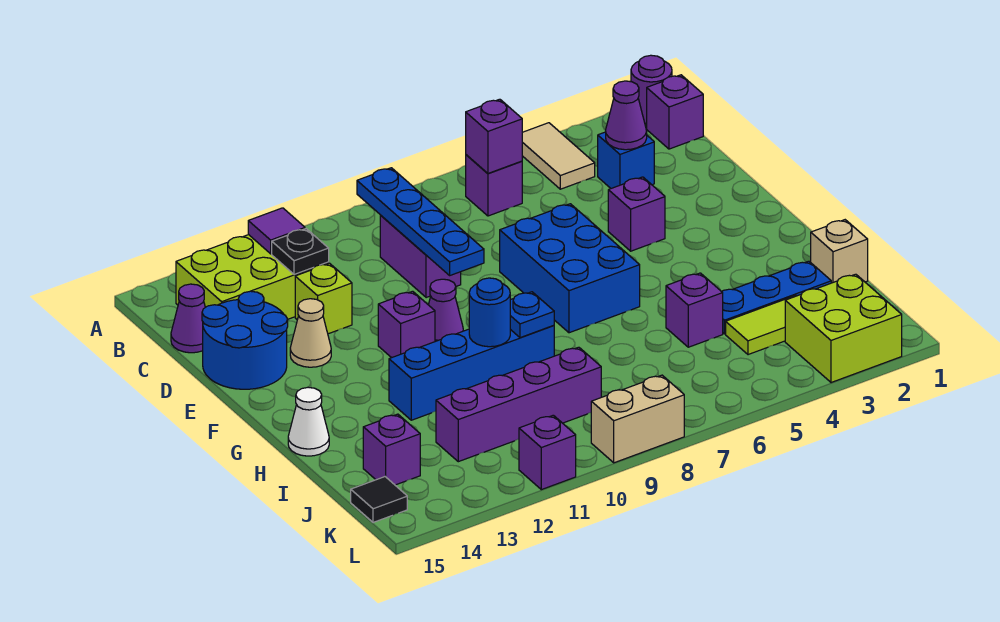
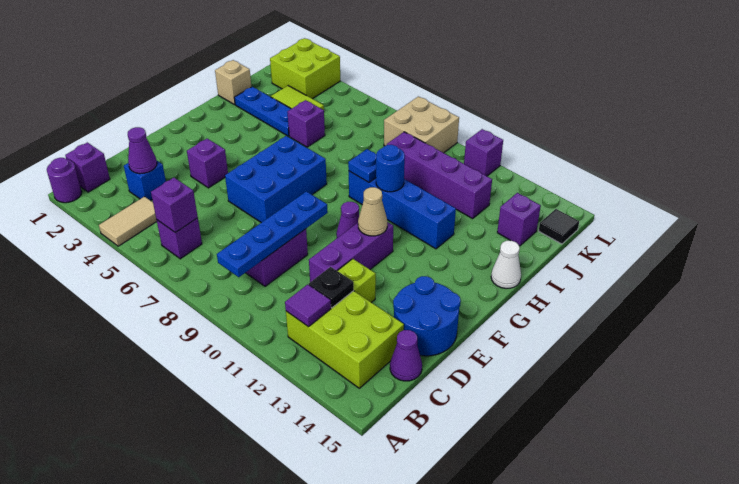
tan cone E13 level 1 -> tan cone F11 level 2
purple brick F11 level 1 -> purple brick D11:F11 level 1
tan brick L8:L9 level 1 -> tan brick K8:L9 level 1

